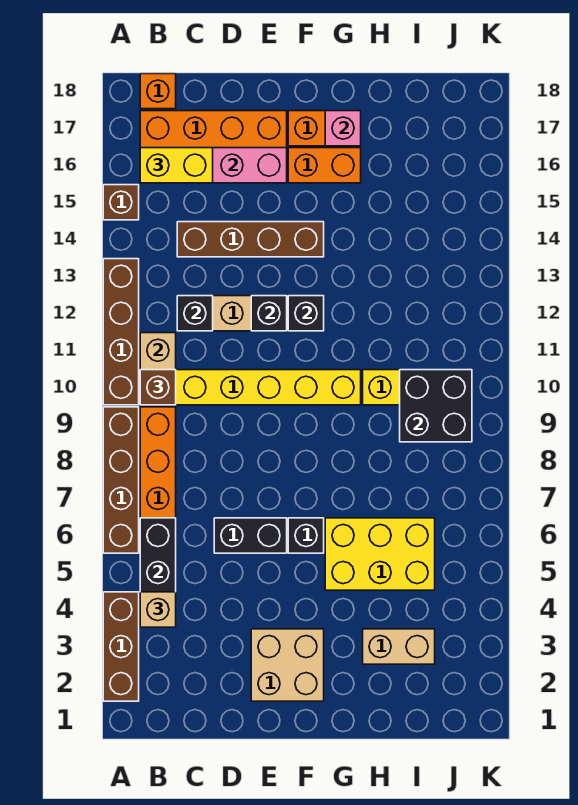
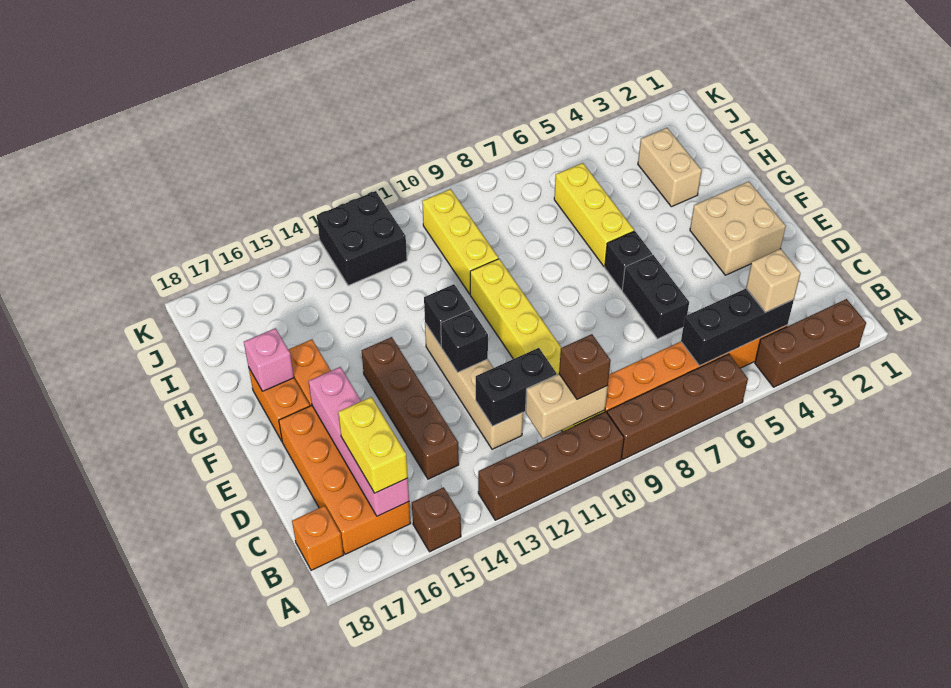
black brick C12 level 2 -> black brick C11:C12 level 2
yellow brick G5:I6 level 1 -> yellow brick G6:I6 level 1
black brick I9:J10 level 2 -> black brick J12:K13 level 1

